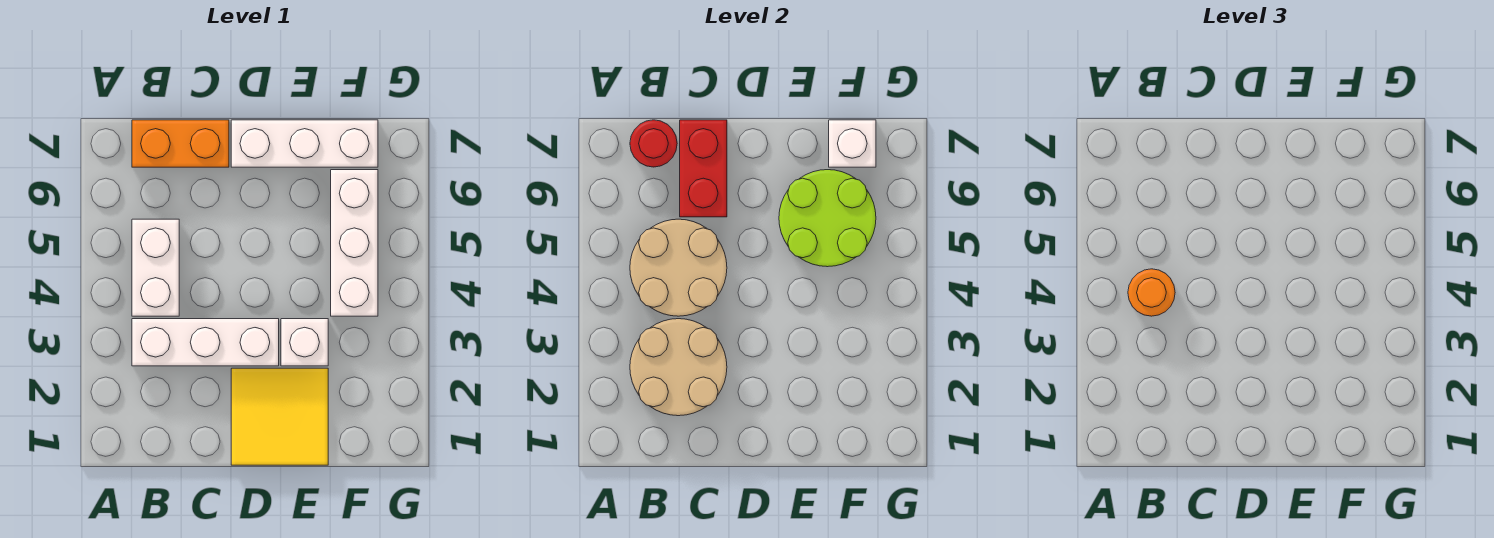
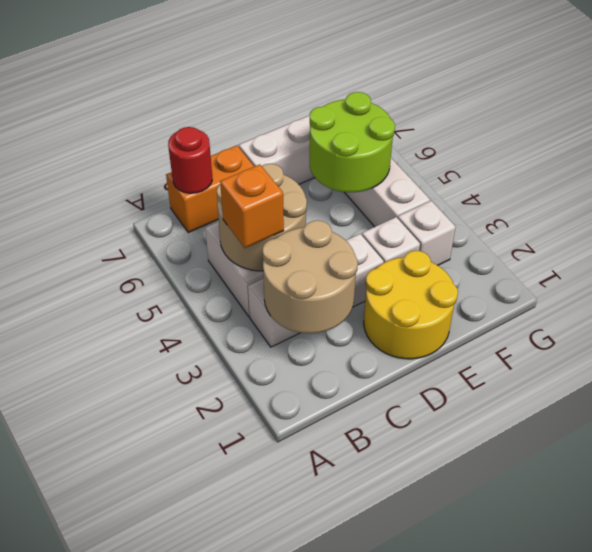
orange round brick B4 level 3 -> orange brick B4 level 3
red brick C6:C7 level 2 -> none
yellow tile D1:E2 level 1 -> yellow round brick D1:E2 level 1
white brick F7 level 2 -> white brick F3 level 1

